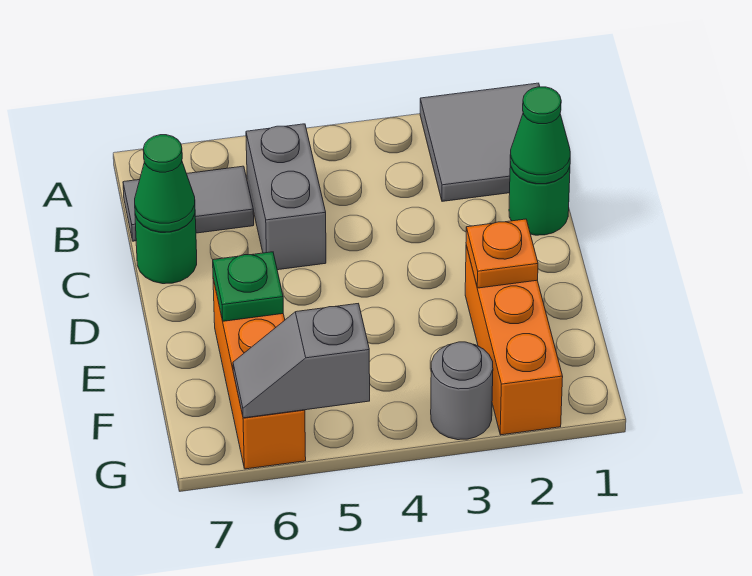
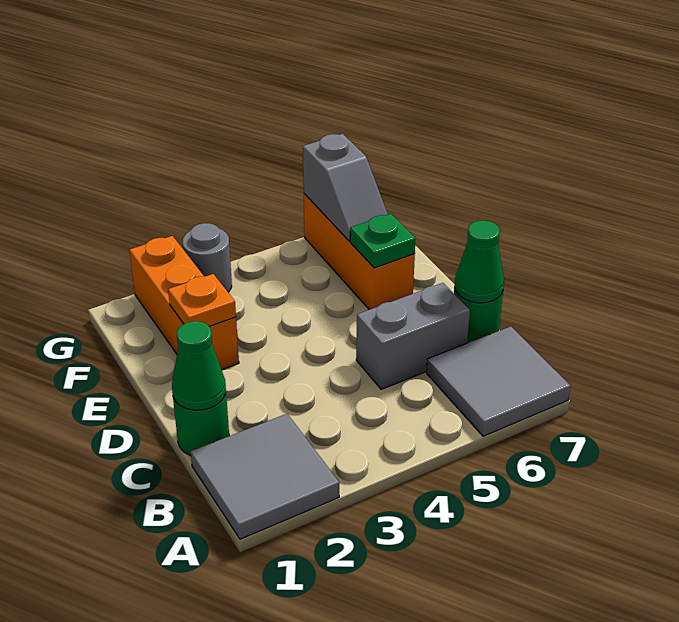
grey brick B5:C5 level 1 -> grey brick C5:C6 level 1
grey tile B6:B7 level 1 -> grey tile A6:B7 level 1
grey slope G5:G6 level 2 top 5 -> grey slope F6:G6 level 2 top G

